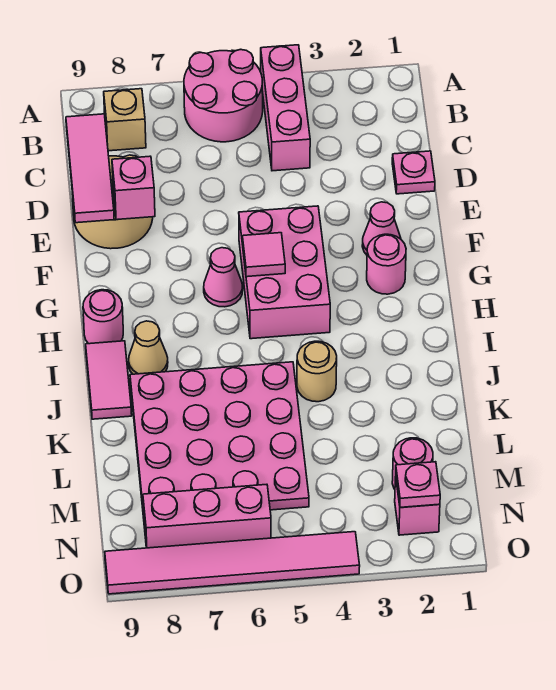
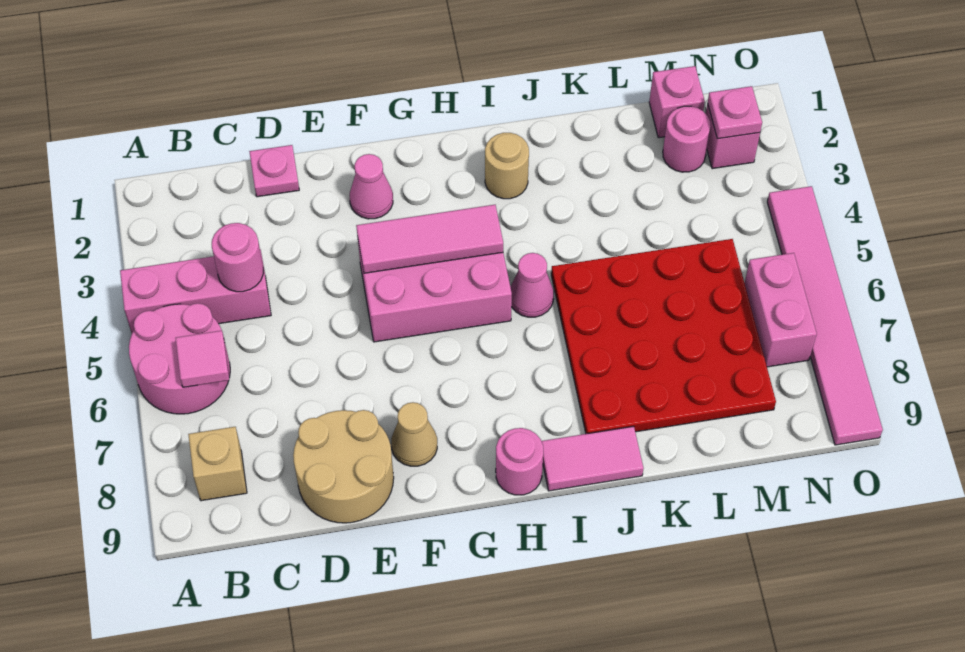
pink tile C9:E9 level 2 -> pink tile F4:H4 level 2
pink brick E8 level 2 -> pink brick M1 level 1
pink round brick G2 level 1 -> pink round brick C4 level 2
pink tile G5 level 2 -> pink tile B6 level 2
pink cone G6 level 1 -> pink cone I5 level 1
tan cone I8 level 1 -> tan cone F8 level 1
tan round brick J4 level 1 -> tan round brick I2 level 1
pink plate J5:M8 level 1 -> red plate J5:M8 level 1
pink brick N6:N8 level 1 -> pink brick N6:N7 level 1

